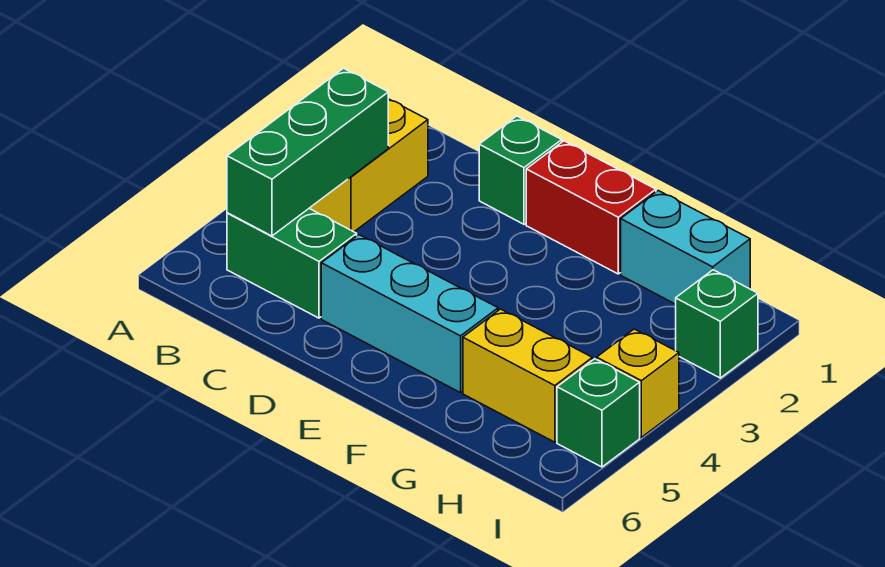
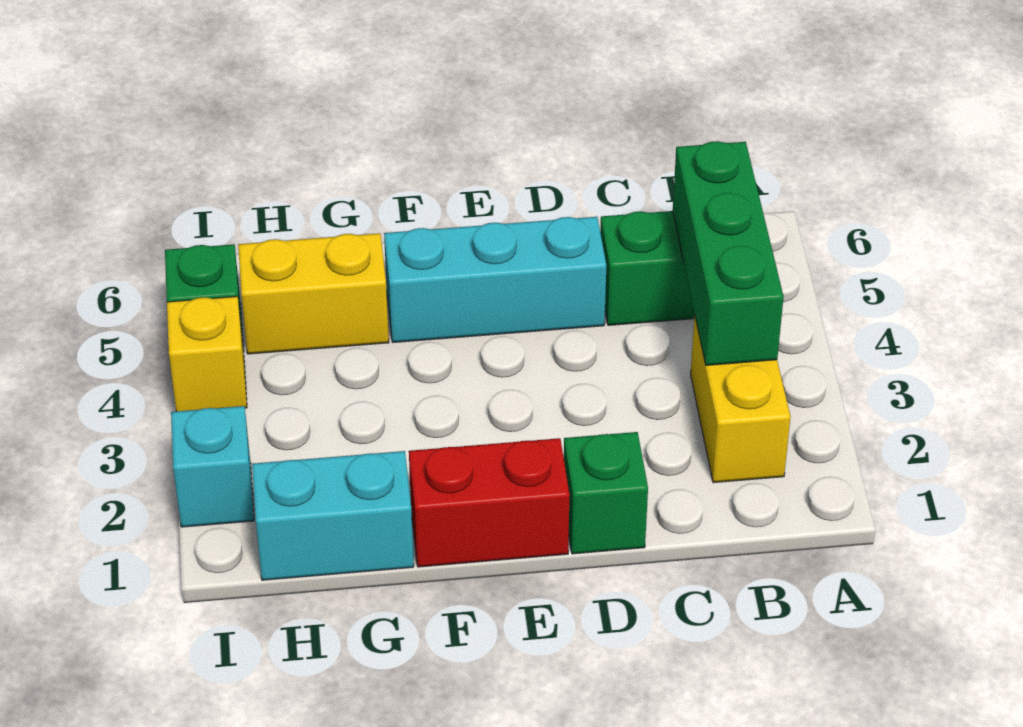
green brick I2 level 1 -> cyan brick I2 level 1

